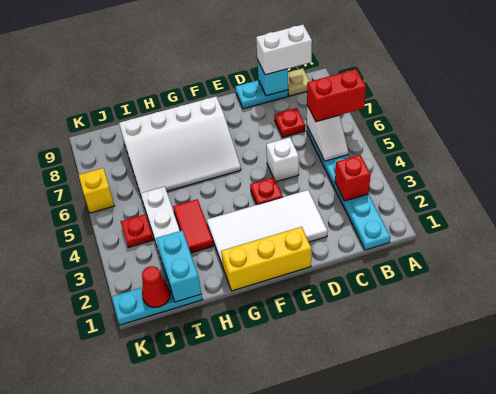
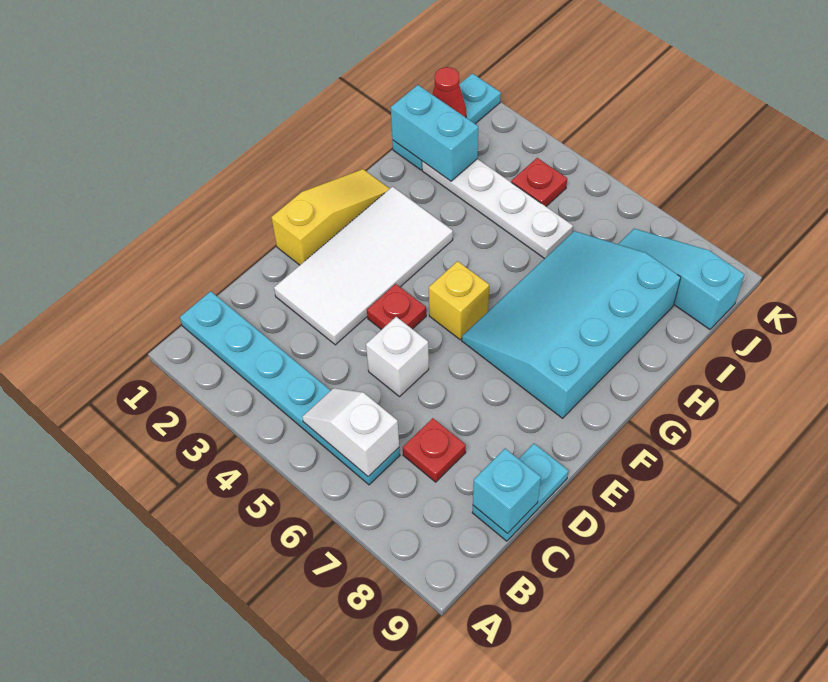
red brick A6:B6 level 3 -> none
red brick B3 level 2 -> none
tan plate B9 level 1 -> none
white brick B9:C9 level 3 -> none
yellow brick E1:G1 level 1 -> yellow slope E1:G1 level 1 top E
white slope F6:I8 level 1 top 8 -> cyan slope F6:I8 level 1 top 8
red tile H3:H4 level 1 -> none
none -> cyan slope J7:J9 level 1 top 9
yellow brick K6 level 1 -> yellow brick F5 level 1

